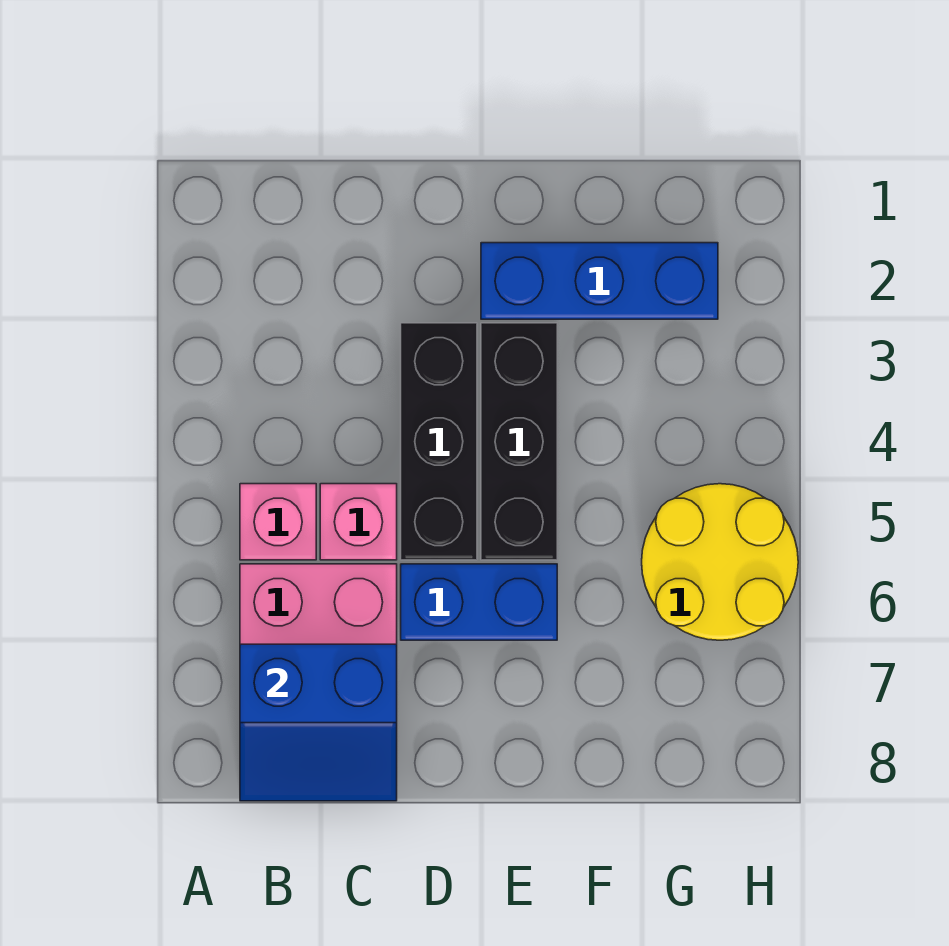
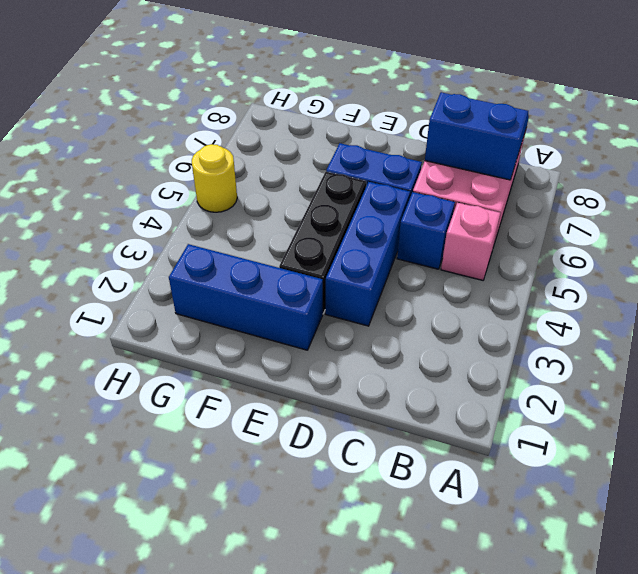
pink brick C5 level 1 -> blue brick C5 level 1
black brick D3:D5 level 1 -> blue brick D3:D5 level 1
yellow round brick G5:H6 level 1 -> yellow round brick H5 level 1

